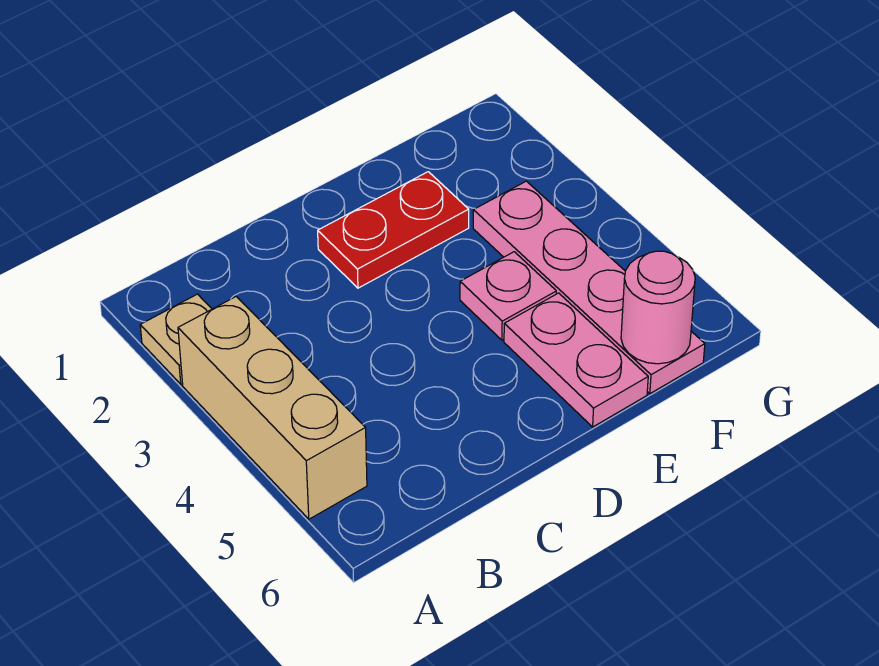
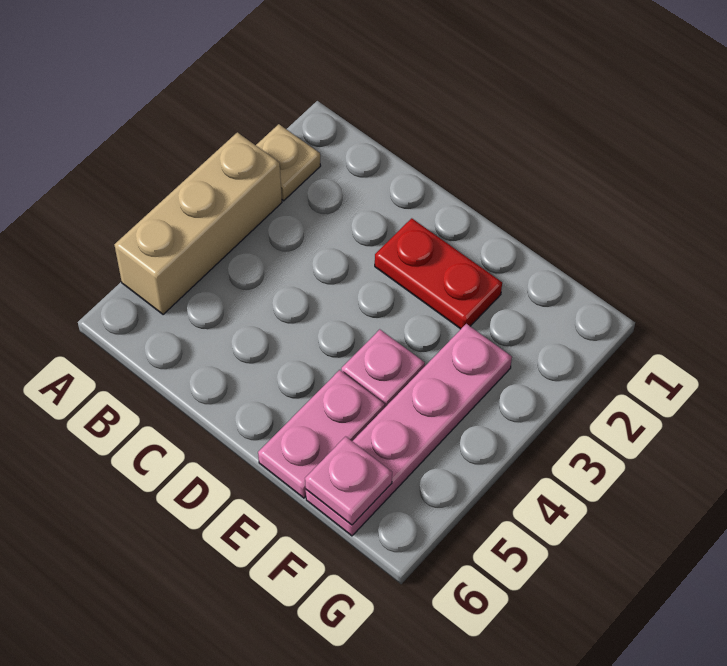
pink round brick F6 level 2 -> pink plate F6 level 2

